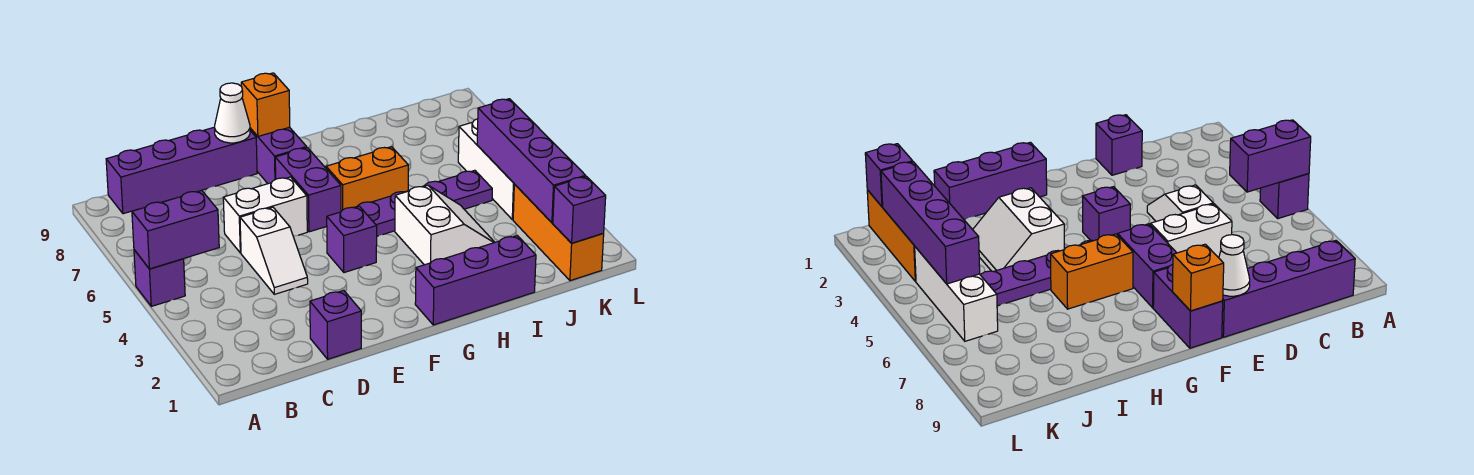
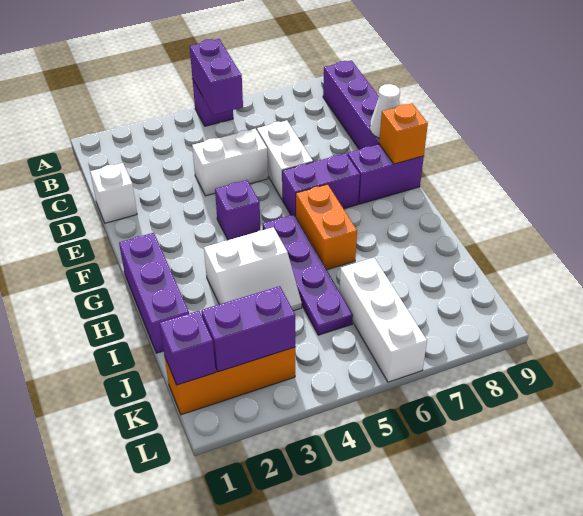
purple brick D1 level 1 -> white brick D1 level 1
white slope D4:D5 level 1 top 5 -> white brick D4:D5 level 1
purple brick K2:K5 level 2 -> purple brick K2:K3 level 2
white brick K4:K6 level 1 -> white brick J6:L6 level 1

